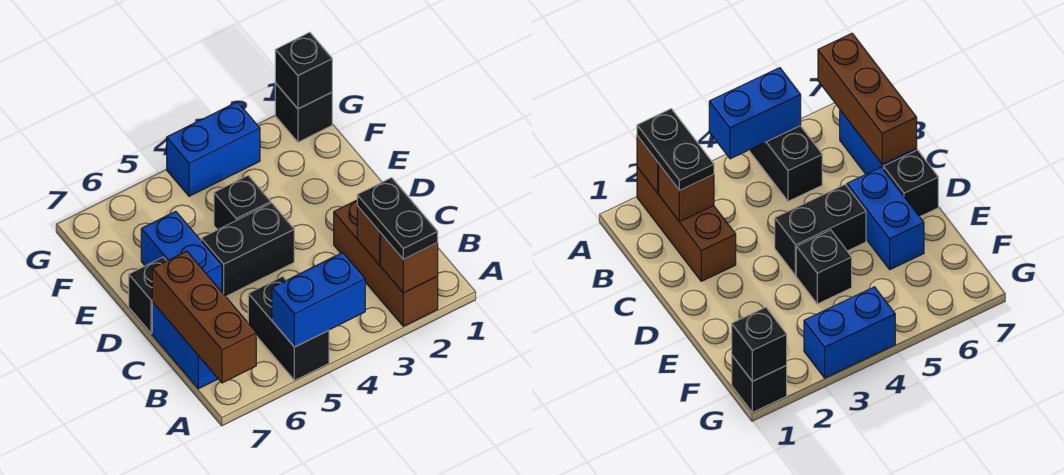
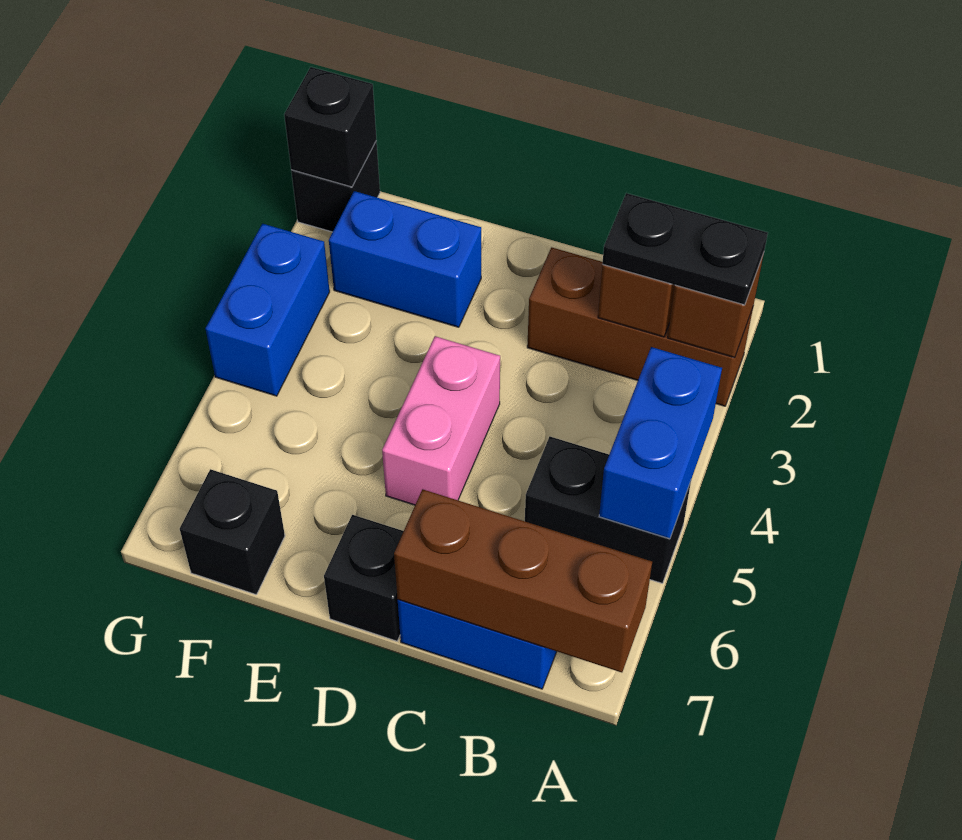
black brick D4:D5 level 1 -> pink brick D4:D5 level 1
blue brick D6:E6 level 1 -> blue brick E2:F2 level 1
black brick E4 level 1 -> black brick F7 level 1

